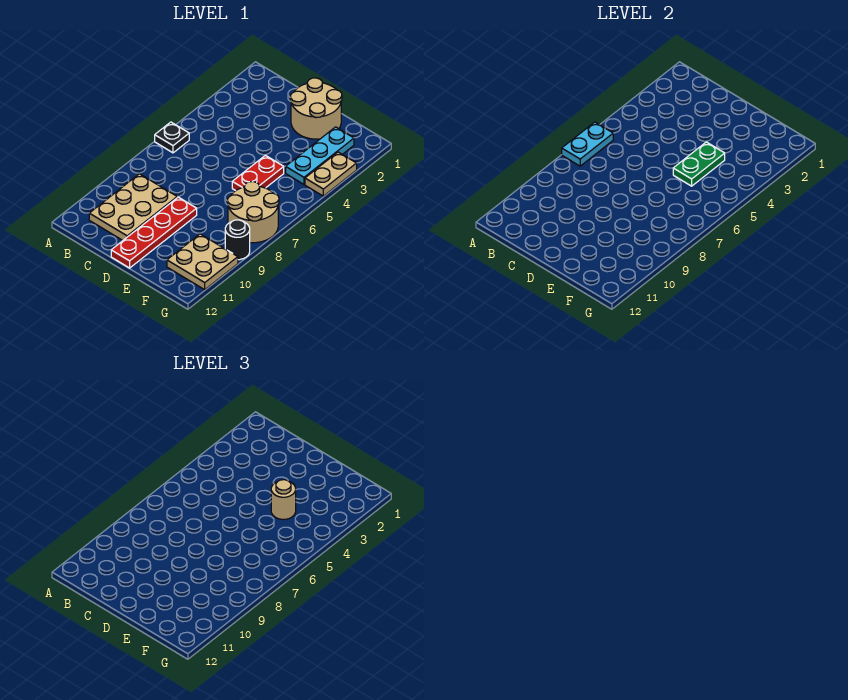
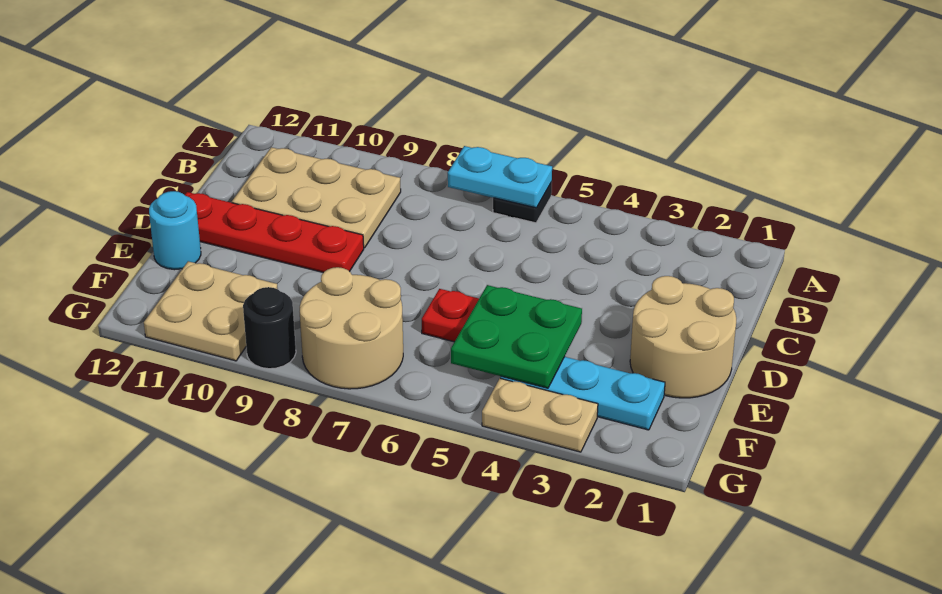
green plate E4:E5 level 2 -> green plate E4:F5 level 2
tan round brick E4 level 3 -> none
none -> cyan round brick E12 level 1

